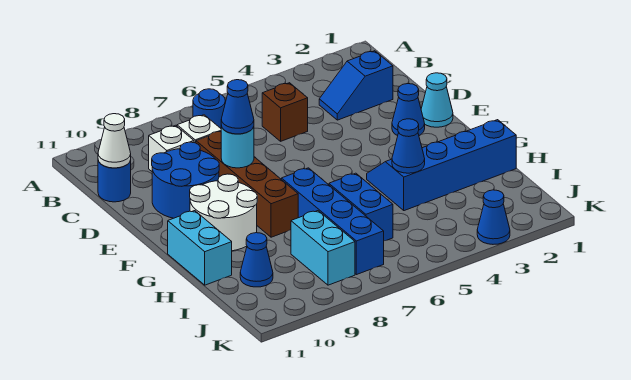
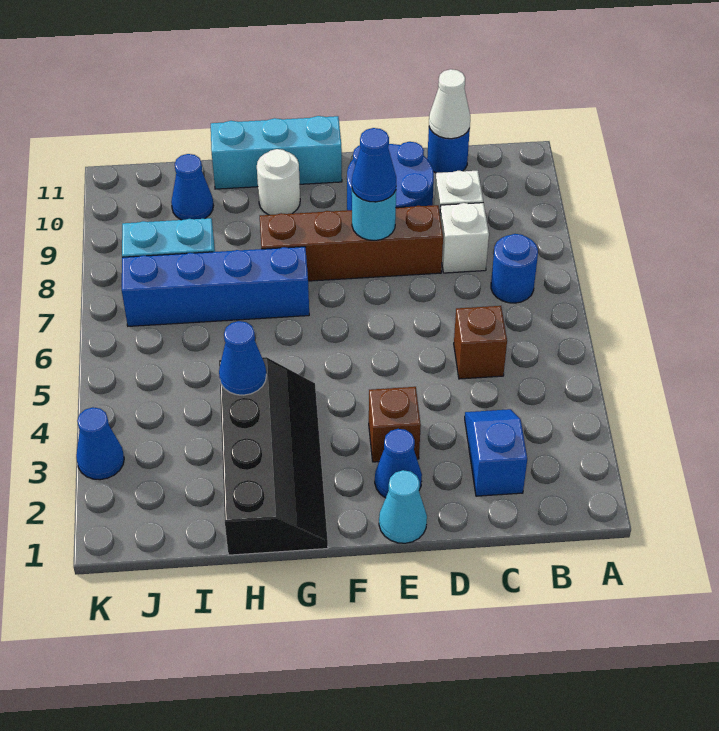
none -> brown brick E3 level 1
white round brick F9:G10 level 1 -> white round brick G10 level 1
blue slope G1:H4 level 1 top H -> black slope G1:H4 level 1 top H
cyan brick G11:H11 level 1 -> cyan brick F11:H11 level 1
blue brick H6:I6 level 1 -> none

